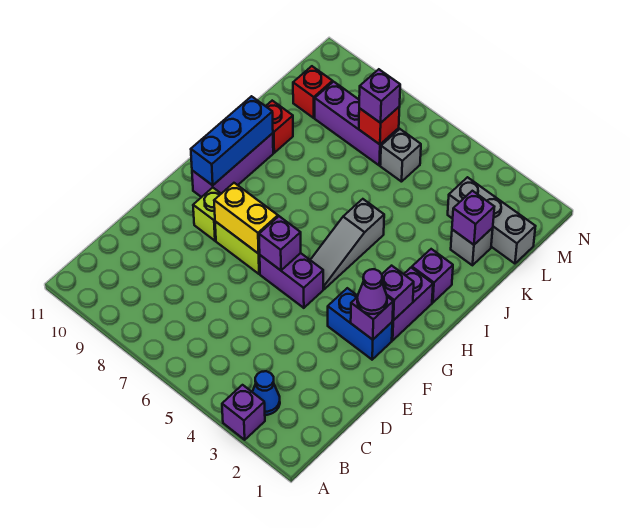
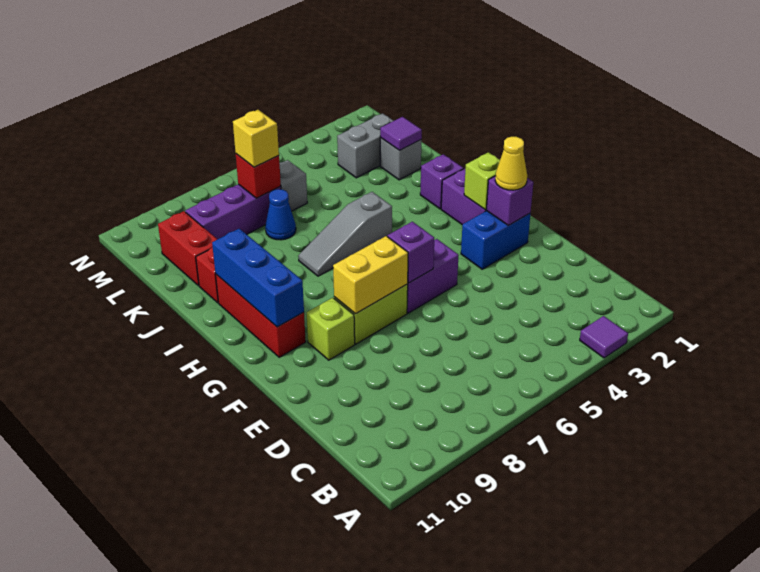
purple brick A3 level 1 -> purple tile A3 level 1
blue cone B3 level 1 -> blue cone K7 level 1
purple cone F2 level 3 -> yellow cone F2 level 3
purple brick G2 level 2 -> lime brick G2 level 2
grey slope G5:I5 level 1 top I -> grey slope I5:I7 level 1 top 5
purple brick G10:I10 level 1 -> red brick G10:I10 level 1
purple brick K2 level 2 -> purple tile K2 level 2
grey brick L1:L3 level 1 -> grey brick L2:L3 level 1
purple brick L7 level 3 -> yellow brick L7 level 3
red brick L10 level 1 -> red brick K10:L10 level 1

